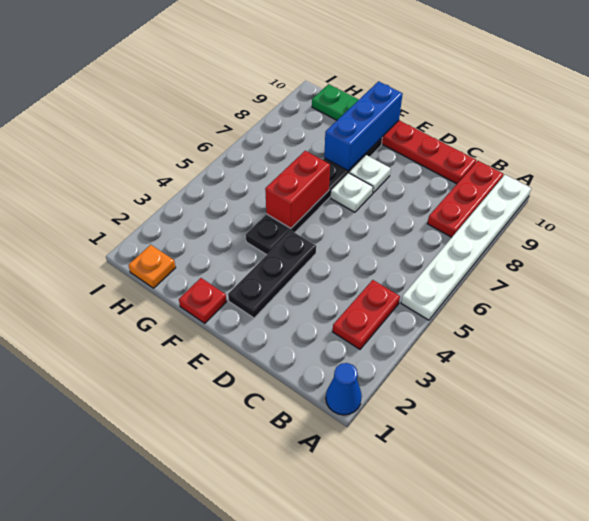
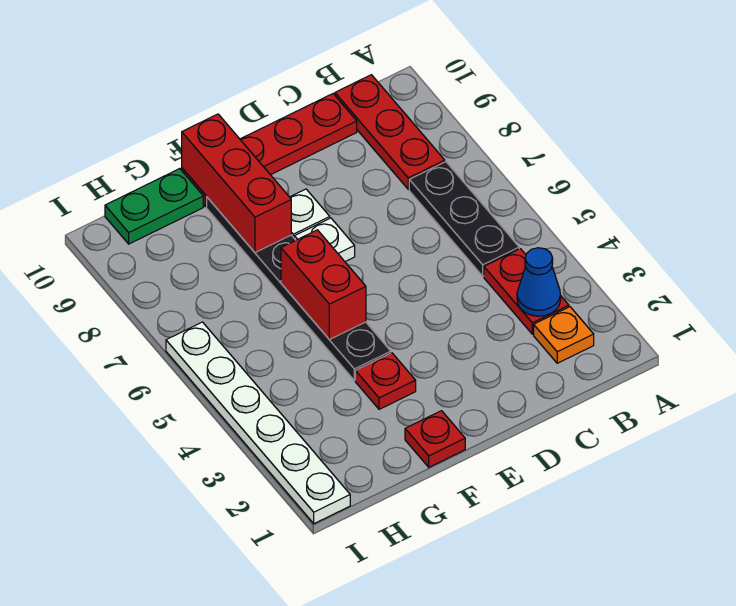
blue cone A1 level 1 -> blue cone B3 level 2
white plate A5:A10 level 1 -> white plate I1:I6 level 1
black plate E2:E4 level 1 -> black plate B5:B7 level 1
none -> red plate F3 level 1
blue brick F8:F10 level 2 -> red brick F8:F10 level 2
orange plate H1 level 1 -> orange plate B2 level 1

